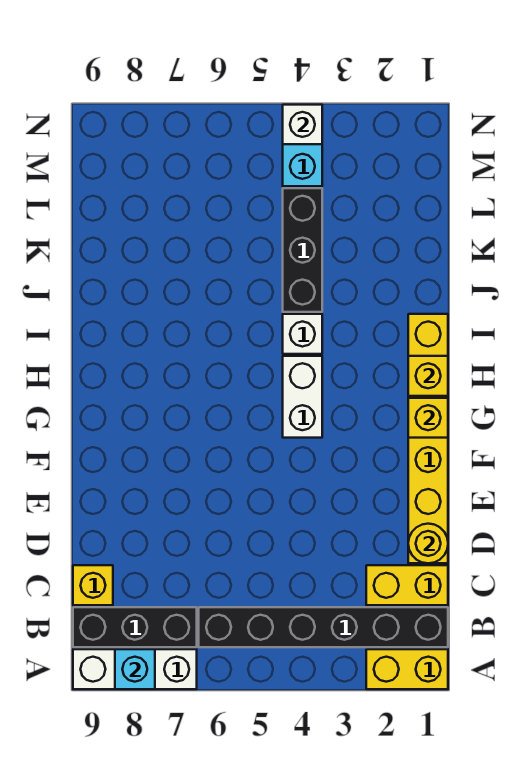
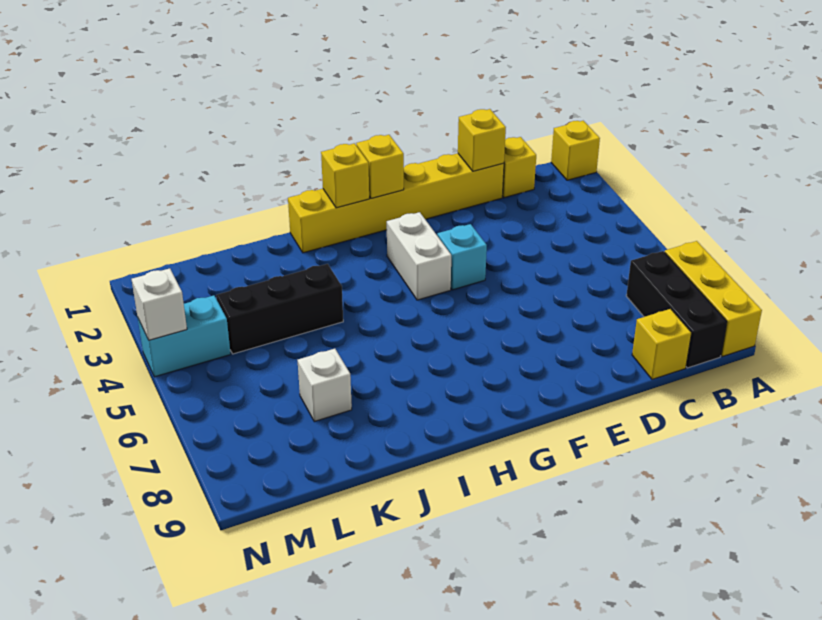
yellow brick A1:A2 level 1 -> yellow brick A1 level 1
white brick A7:A9 level 1 -> yellow brick A7:A9 level 1
cyan brick A8 level 2 -> cyan brick F4 level 1
black brick B1:B6 level 1 -> none
yellow brick C1:C2 level 1 -> yellow brick C1 level 1
yellow round brick D1 level 2 -> yellow brick D1 level 2
white brick G4:H4 level 1 -> white brick G3:G4 level 1
white brick I4 level 1 -> white brick K7 level 1

